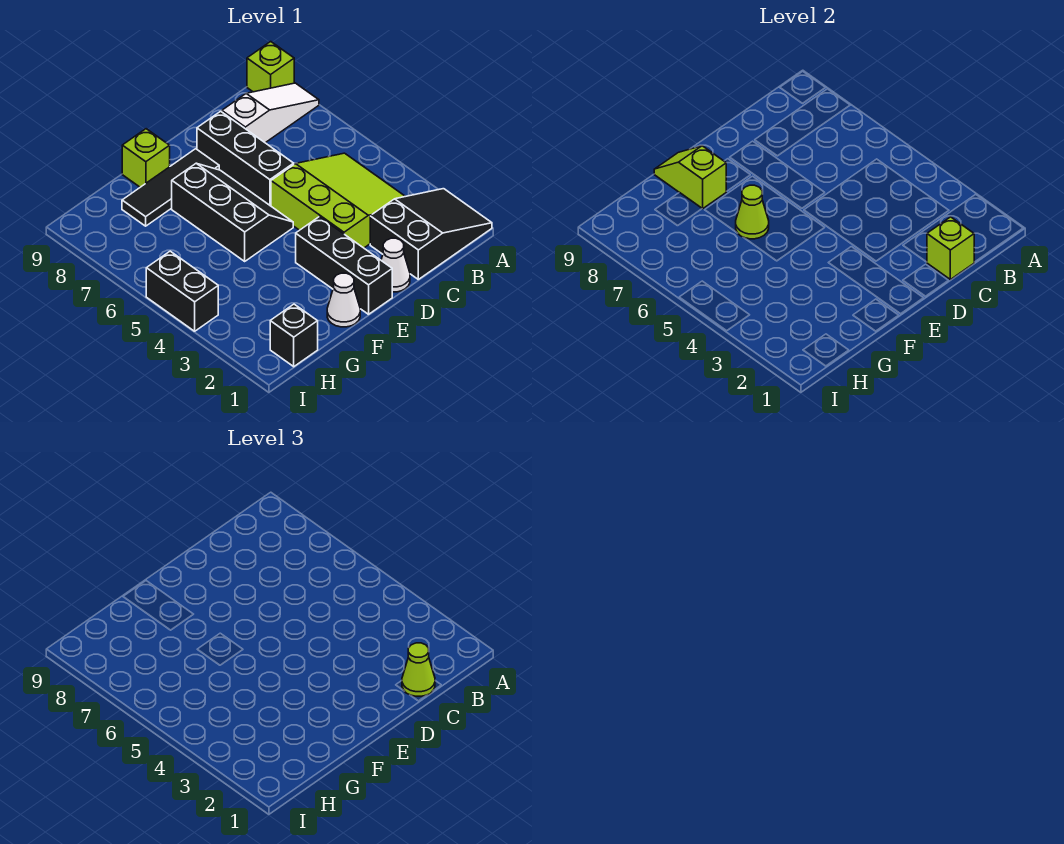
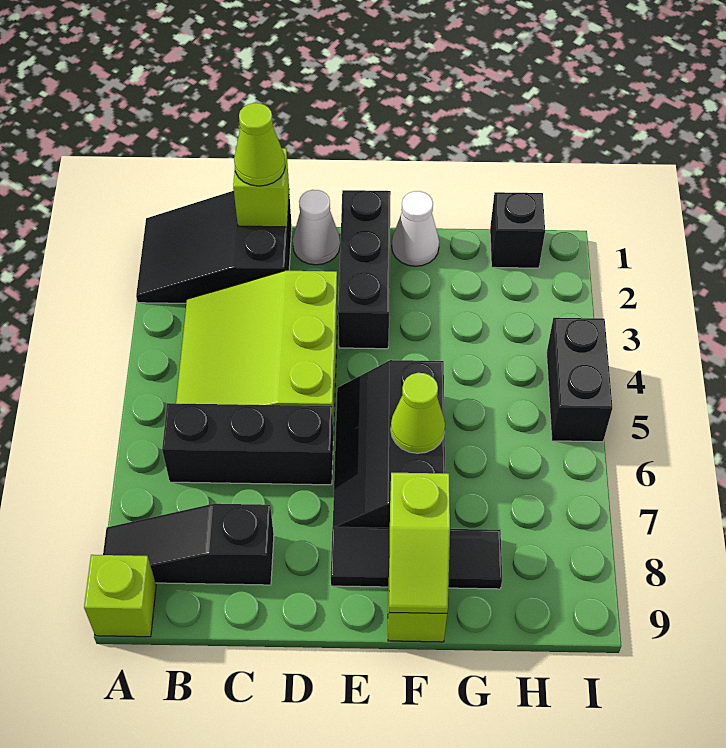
white slope A8:C8 level 1 top C -> black slope A8:C8 level 1 top C
black brick D6:D8 level 1 -> black brick B6:D6 level 1

